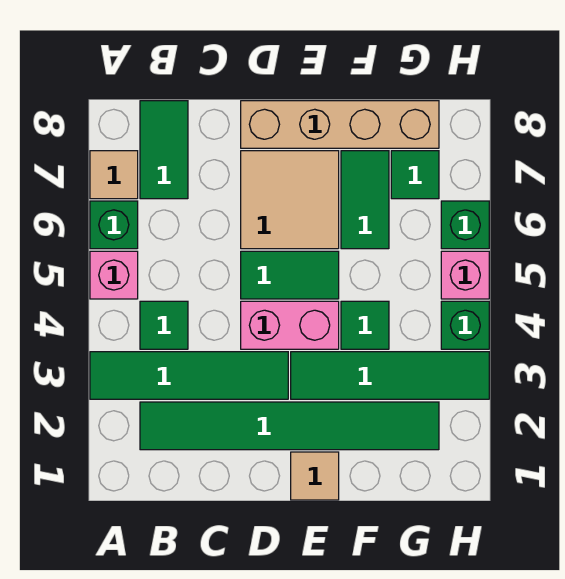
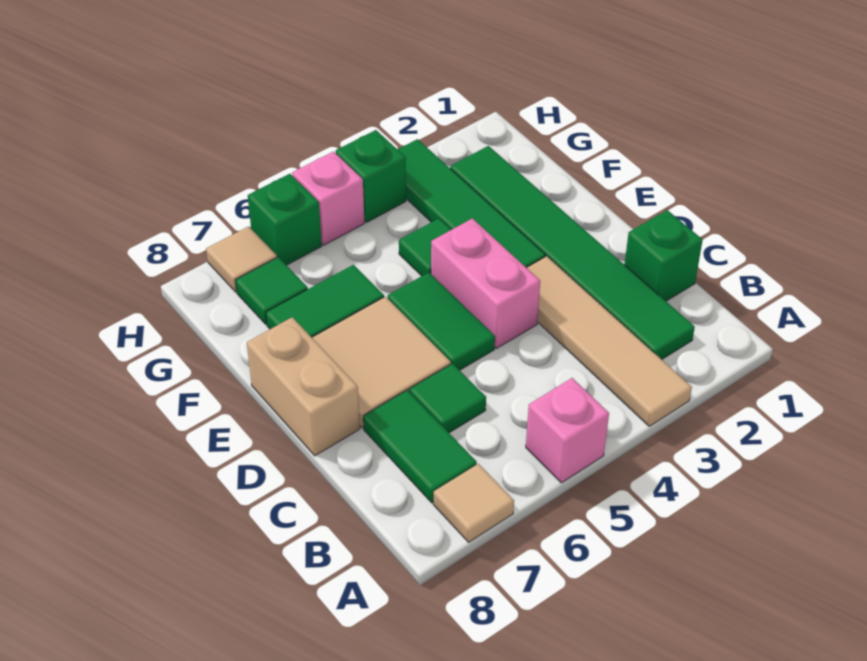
green tile A3:D3 level 1 -> tan tile A3:D3 level 1
green brick A6 level 1 -> green brick C1 level 1
green tile B4 level 1 -> green tile C6 level 1
green tile B7:B8 level 1 -> green tile B7:C7 level 1
tan brick D8:G8 level 1 -> tan brick D8:E8 level 1
tan tile E1 level 1 -> tan tile H7 level 1

